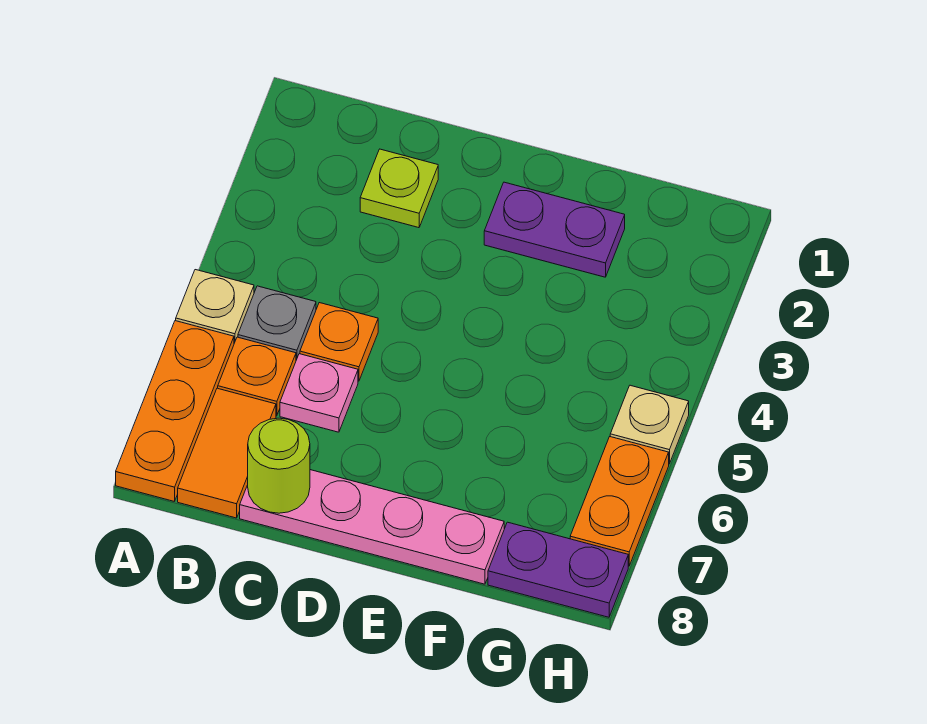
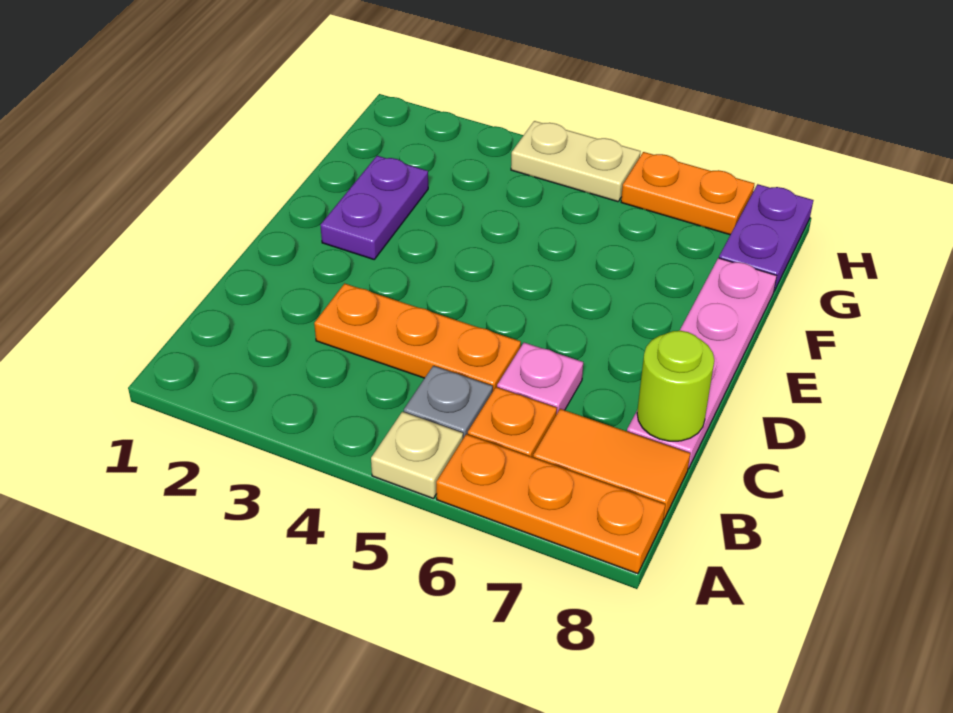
lime plate C2 level 1 -> none
orange plate C5 level 1 -> orange plate C3:C5 level 1
tan plate H5 level 1 -> tan plate H4:H5 level 1

